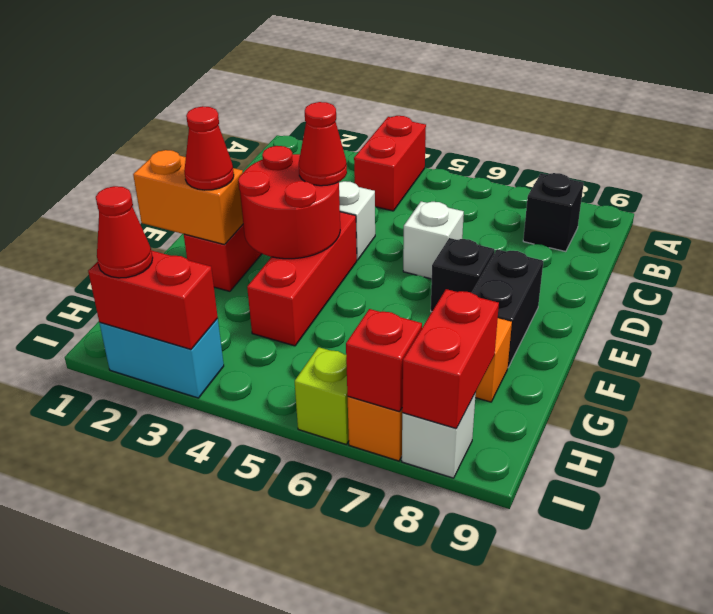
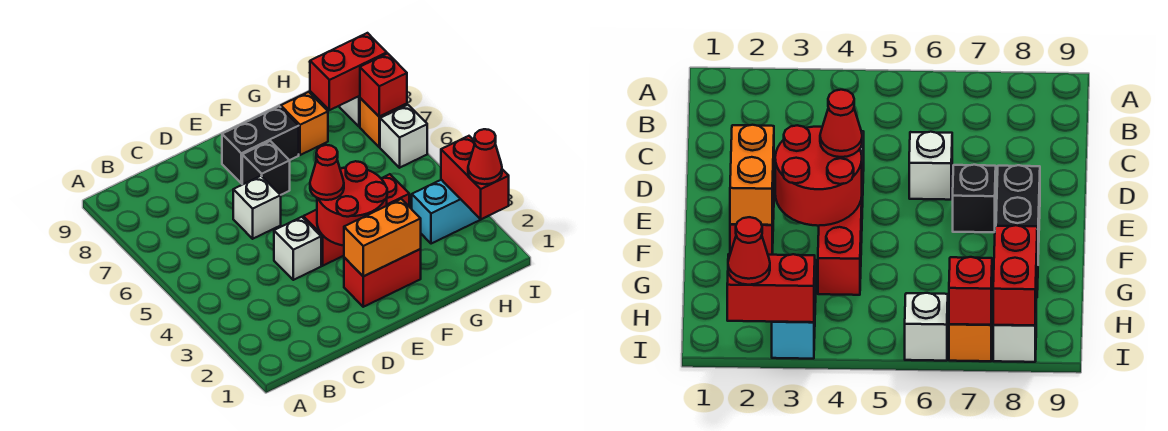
red brick A4:B4 level 1 -> none
black brick B8 level 1 -> none
orange brick F1:F2 level 2 -> orange brick E2:F2 level 2
red cone F2 level 3 -> none
cyan brick I2:I3 level 1 -> cyan brick H3:I3 level 1
lime brick I6 level 1 -> white brick I6 level 1

